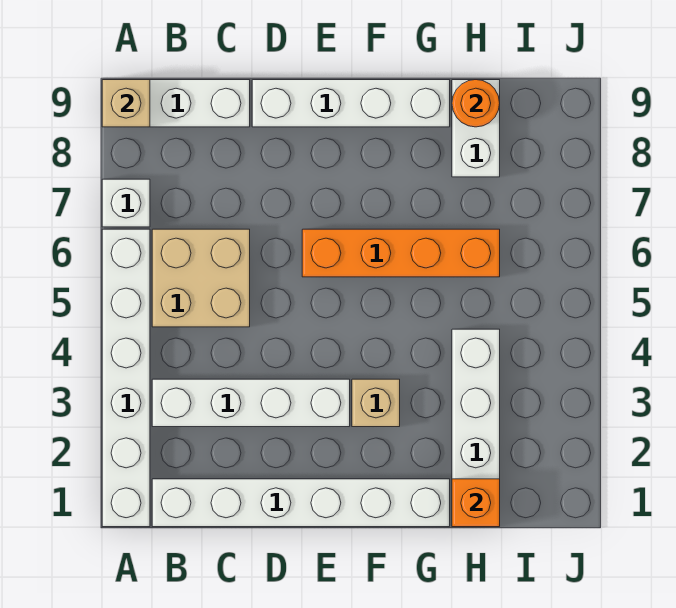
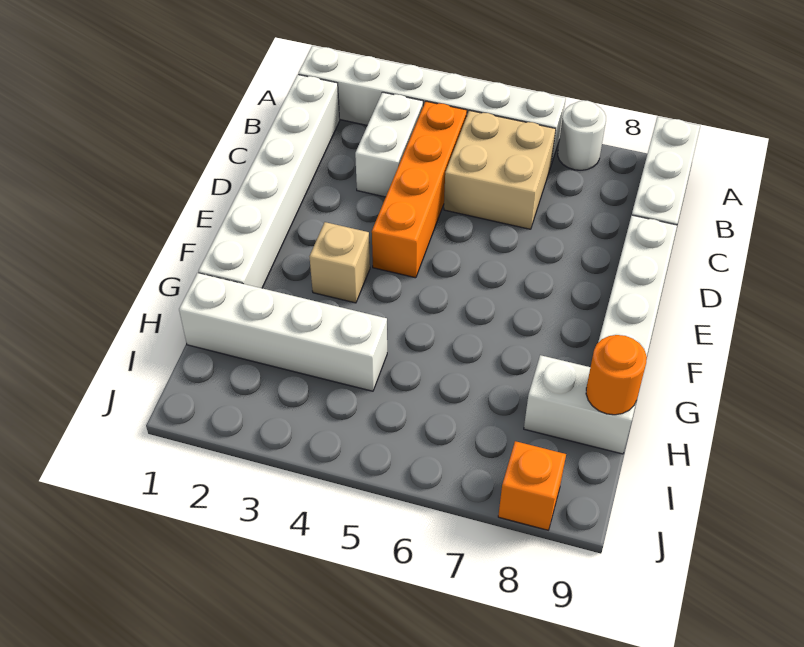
white brick A7 level 1 -> white round brick A7 level 1
tan brick A9 level 2 -> none
white brick B3:E3 level 1 -> white brick B3:C3 level 1
orange brick E6:H6 level 1 -> orange brick B4:E4 level 1
orange brick H1 level 2 -> orange brick J8 level 1

